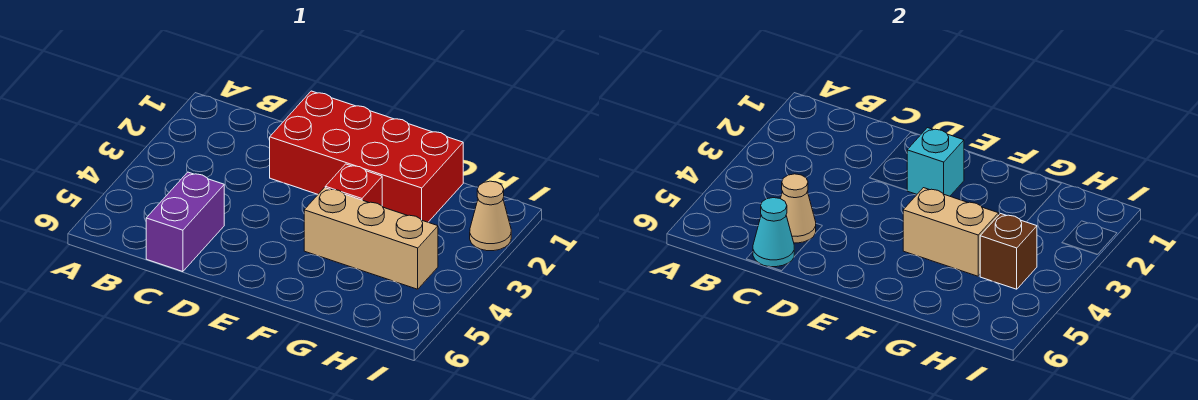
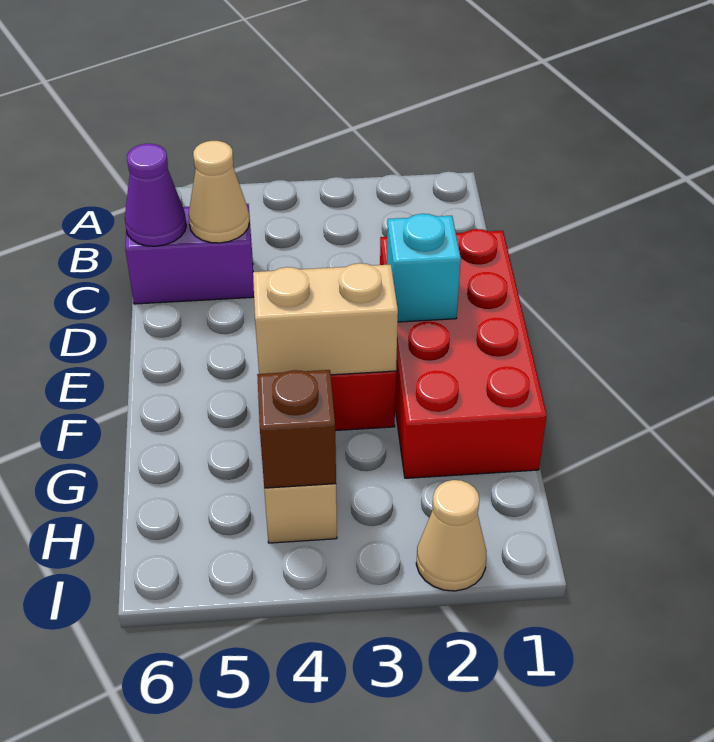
cyan cone C6 level 2 -> purple cone C6 level 2
tan brick F4:G4 level 2 -> tan brick F3:F4 level 2

